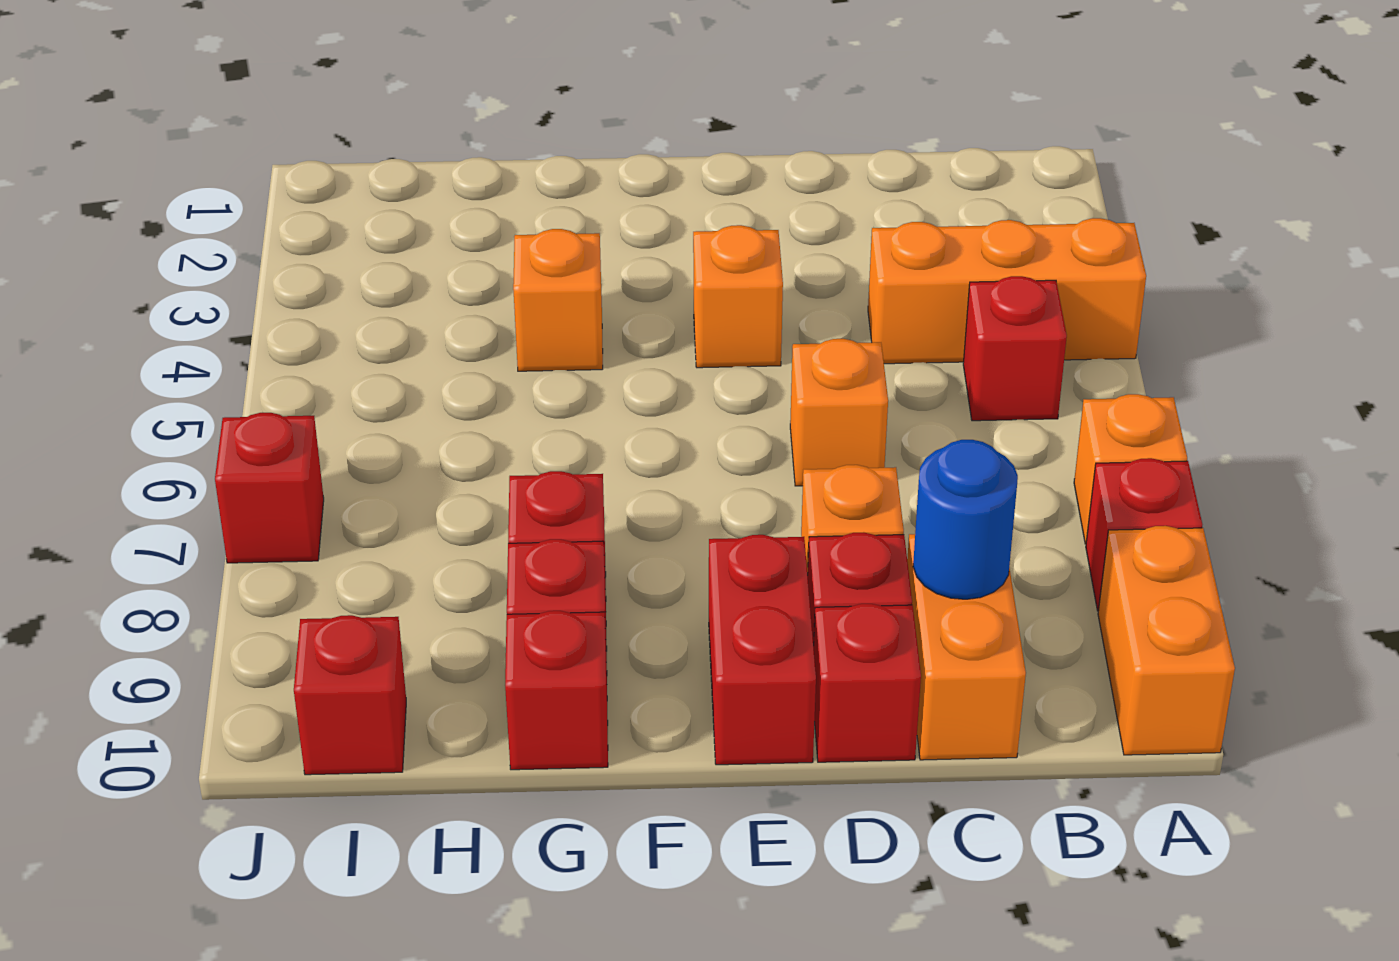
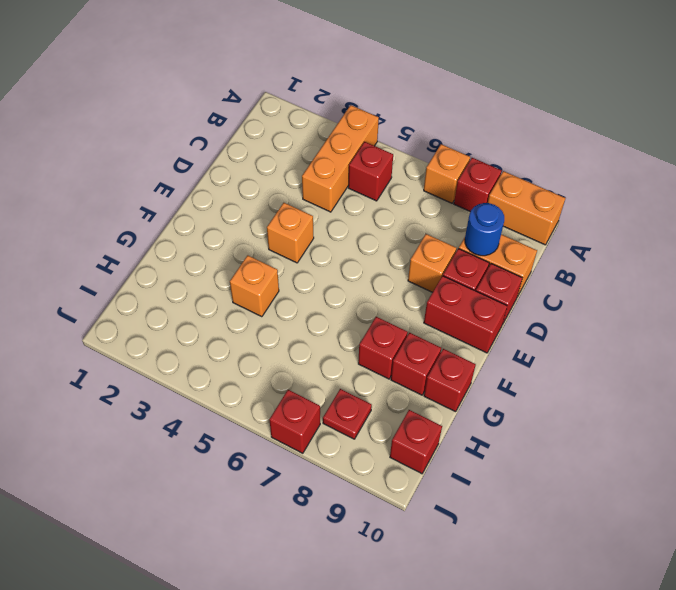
orange brick D6 level 1 -> none
none -> red plate I8 level 1

